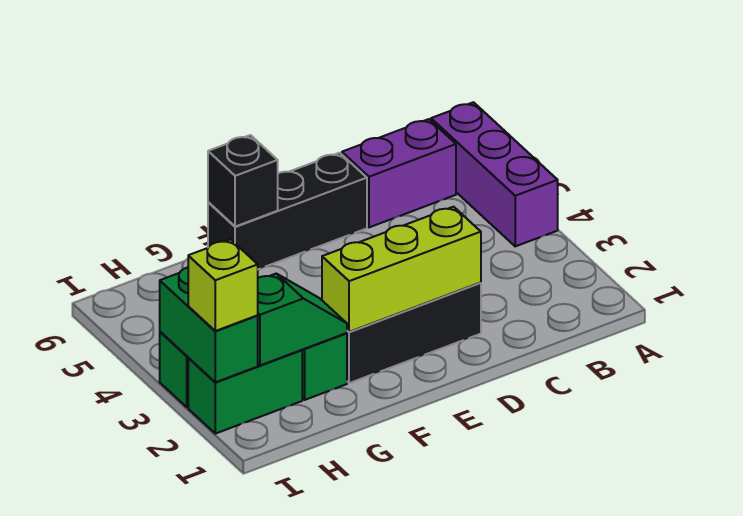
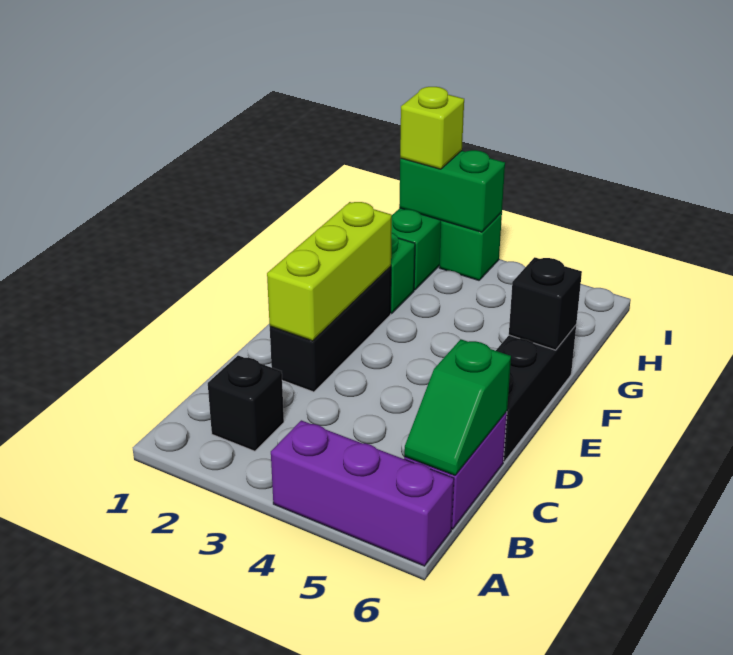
none -> black brick B2 level 1
green slope G2:H2 level 2 top H -> green slope B6:C6 level 2 top C

